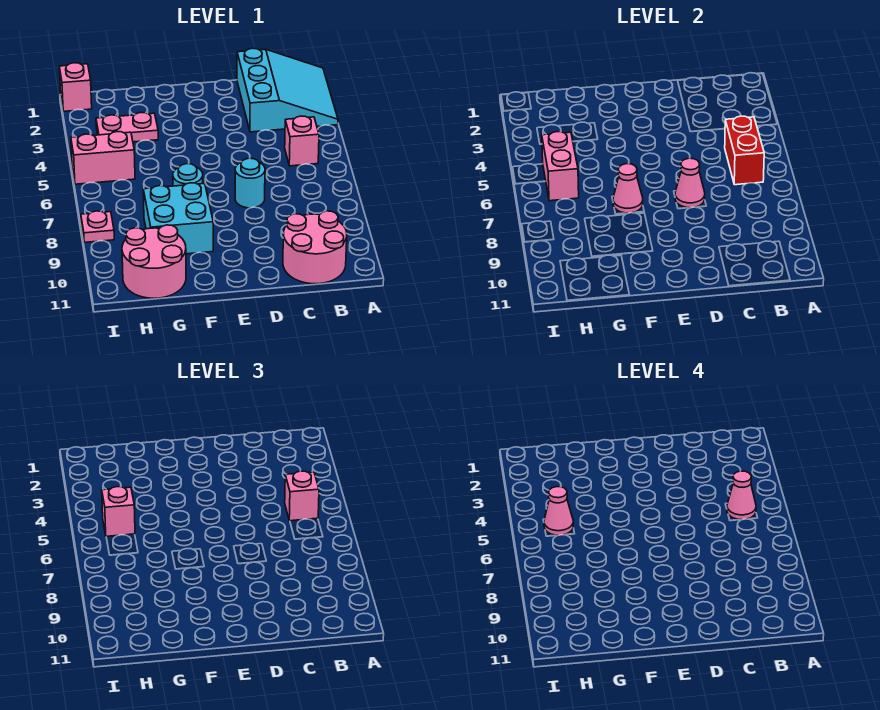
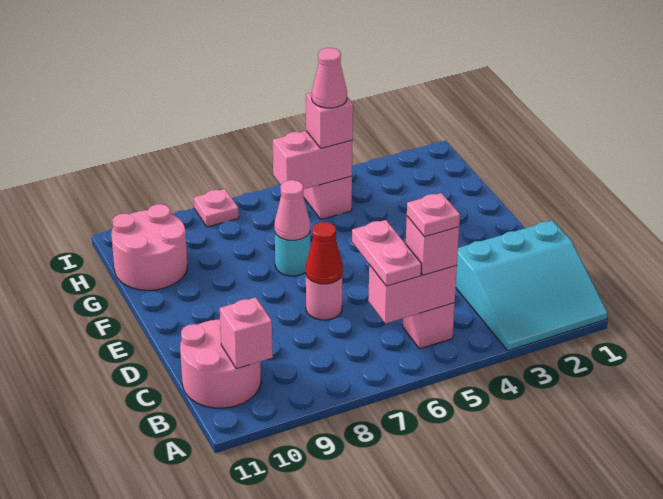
red brick B5:B6 level 2 -> pink brick B5:B6 level 2
pink cone B5 level 4 -> pink plate B5 level 4
cyan round brick D7 level 1 -> pink round brick D7 level 1
pink cone D7 level 2 -> red cone D7 level 2
cyan brick F8:G9 level 1 -> none
pink plate G3:H3 level 1 -> pink plate B6:C6 level 3
pink brick I1 level 1 -> pink brick B10 level 2

